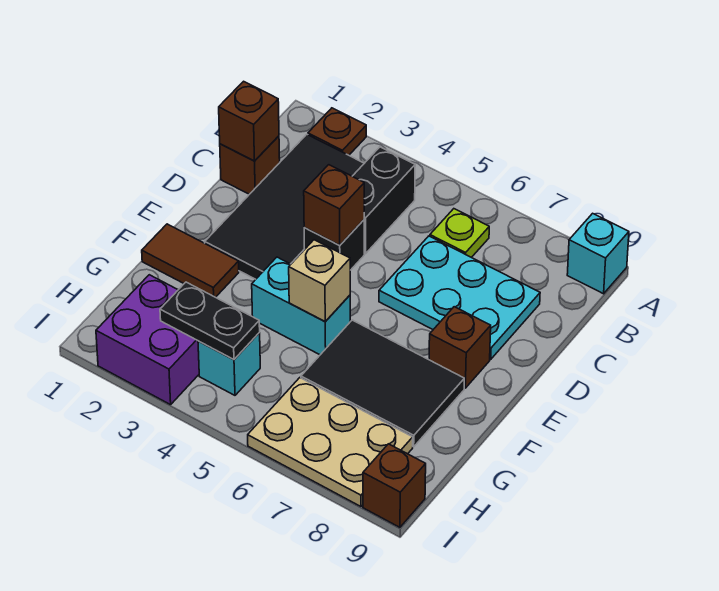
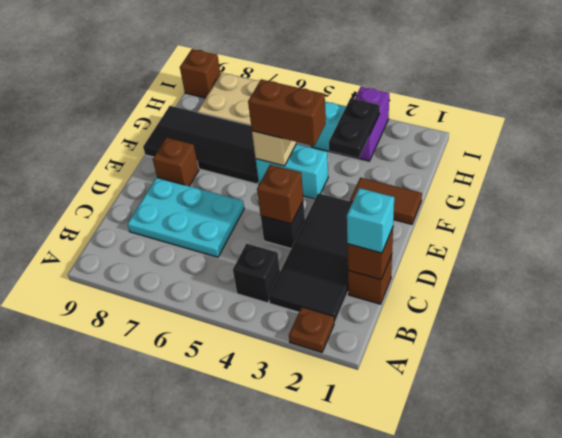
cyan brick A9 level 1 -> cyan brick C1 level 3
black brick B4:C4 level 1 -> black brick B4 level 1
lime plate B6 level 1 -> none
none -> brown brick F4:F5 level 3
black tile F6:G8 level 1 -> black tile F6:G9 level 1
purple brick H2:I3 level 1 -> purple brick H3:I3 level 1
black plate H3:H4 level 2 -> black plate G3:H3 level 2

